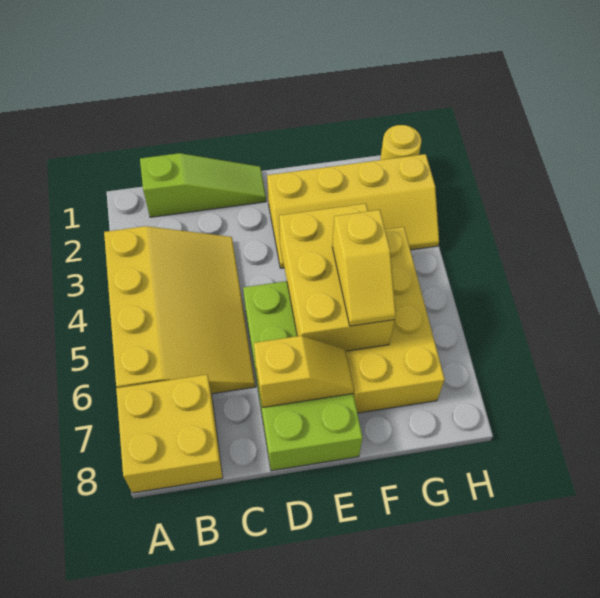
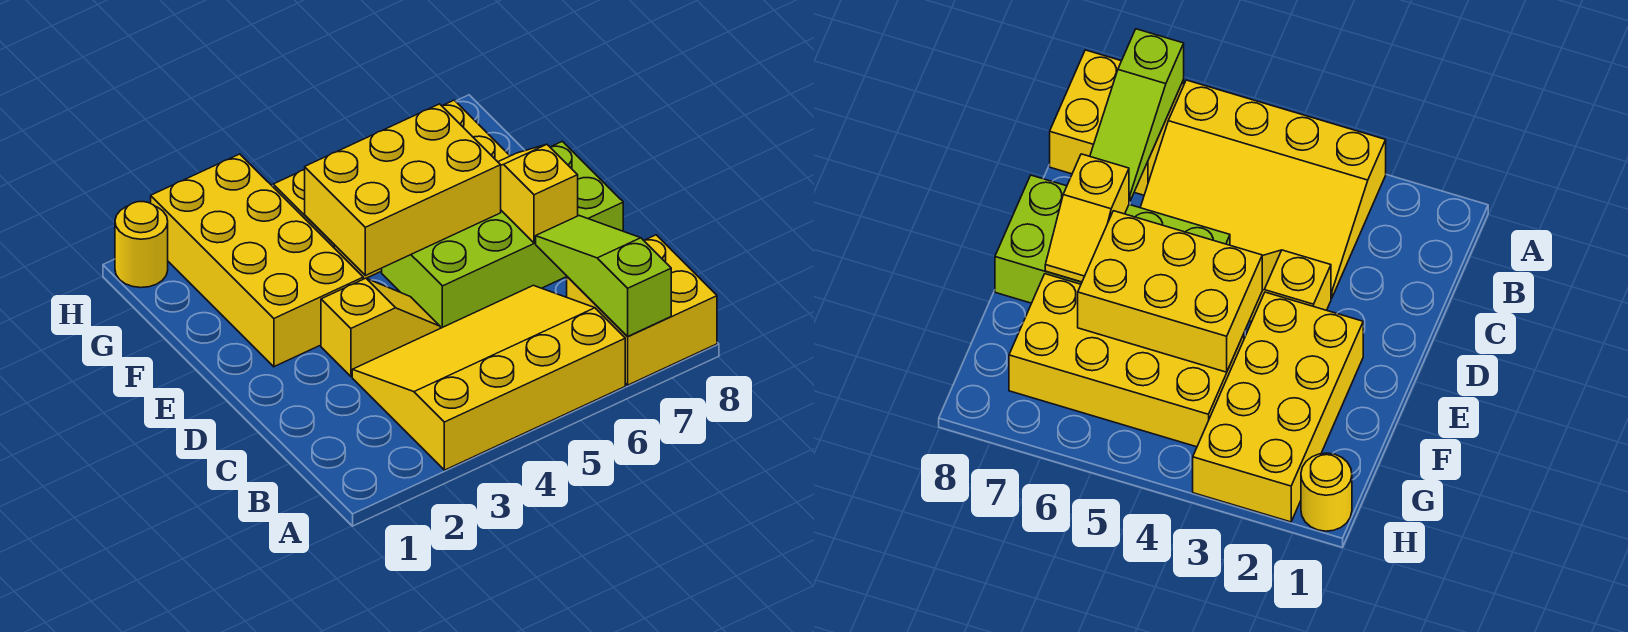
lime slope B1:D1 level 1 top B -> lime slope A7:C7 level 2 top A
yellow slope E2:H3 level 1 top 2 -> yellow brick E2:H3 level 1
yellow slope F5:F6 level 3 top 5 -> yellow slope D3:D4 level 1 top 3

